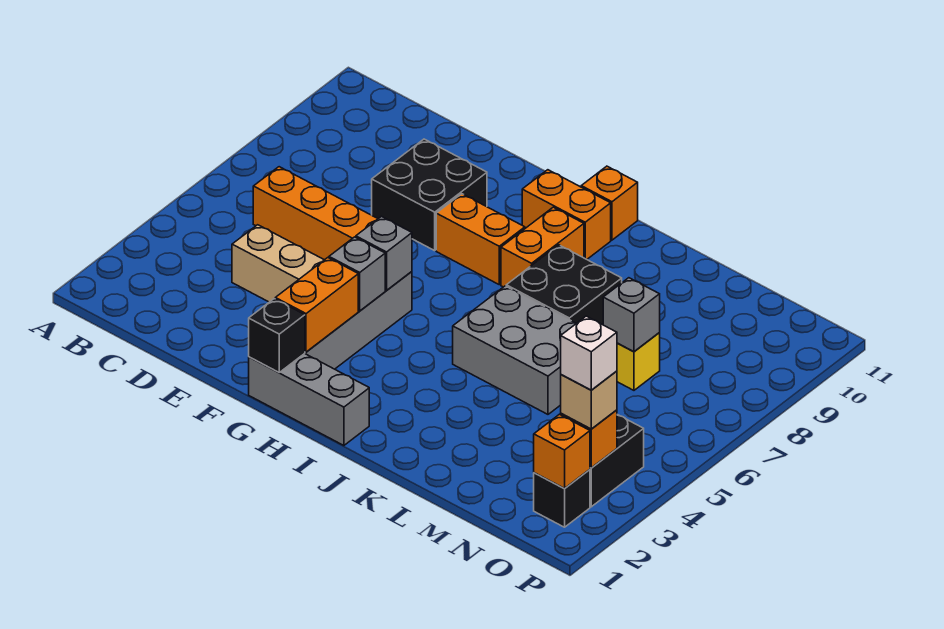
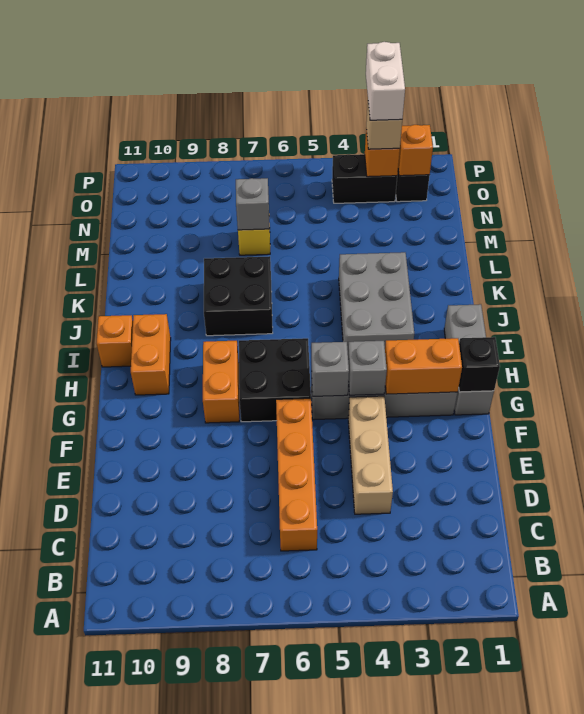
black brick E8:F9 level 1 -> black brick G6:H7 level 1
orange brick I8:I9 level 1 -> none
grey brick J5:L6 level 1 -> grey brick I3:K4 level 1
white brick O3 level 4 -> white brick O3:P3 level 4

